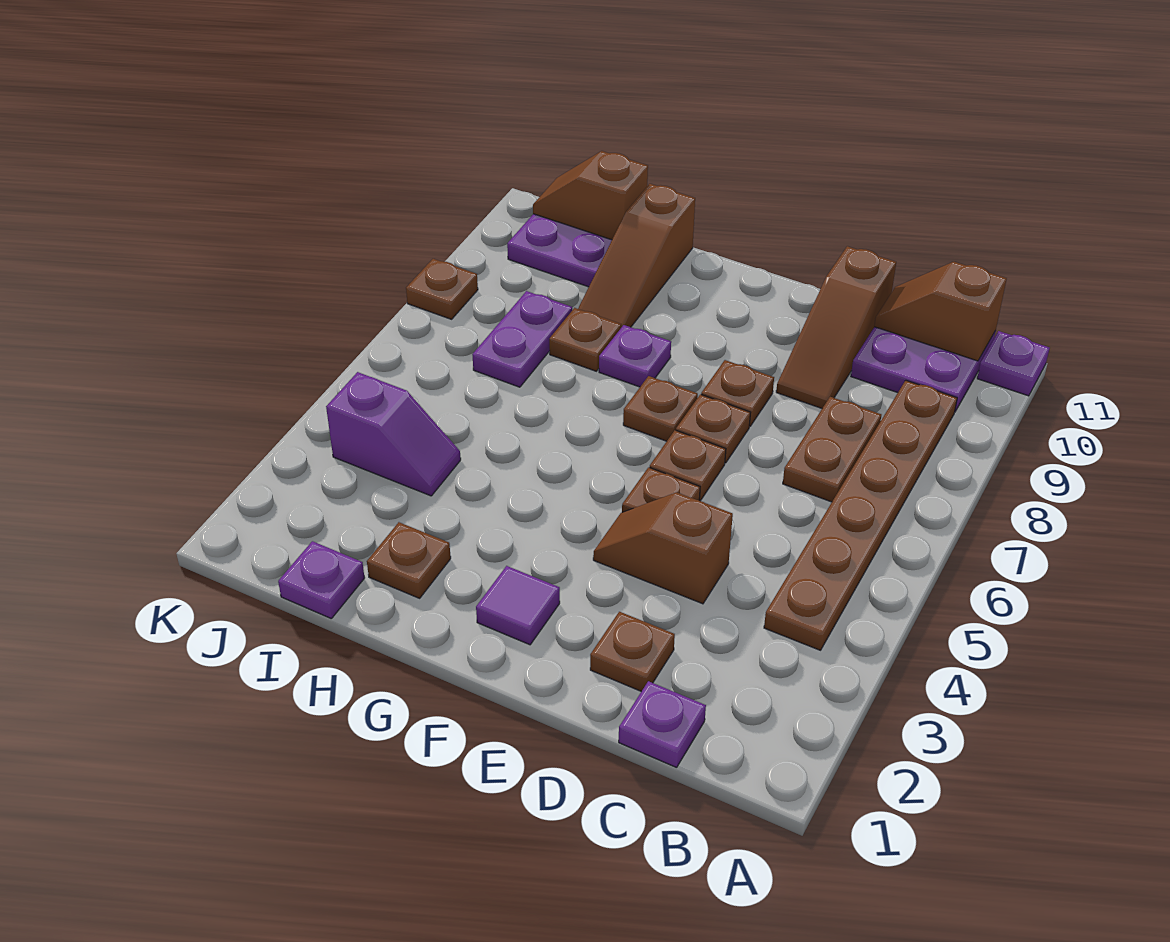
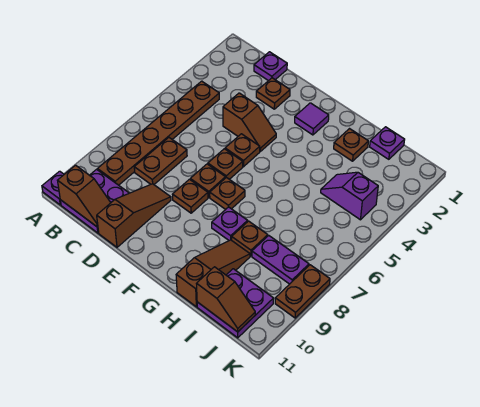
purple plate I7:I8 level 1 -> purple plate I8:J8 level 1
brown plate K8 level 1 -> brown plate K8:K9 level 1

